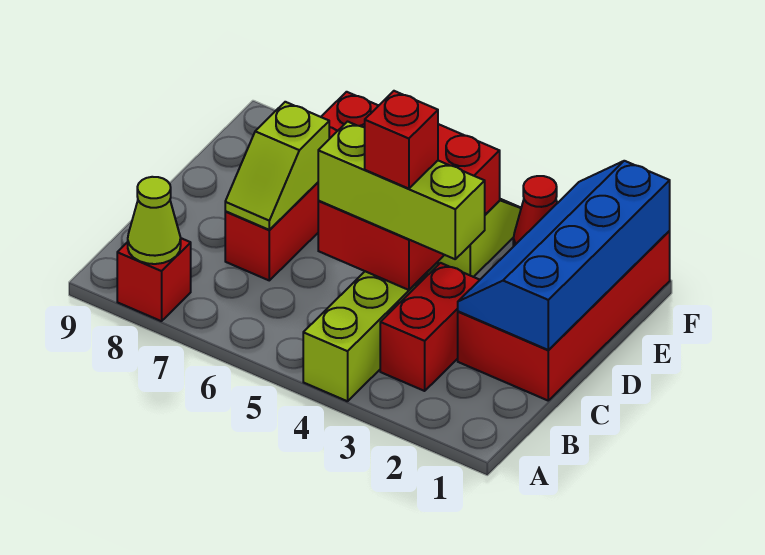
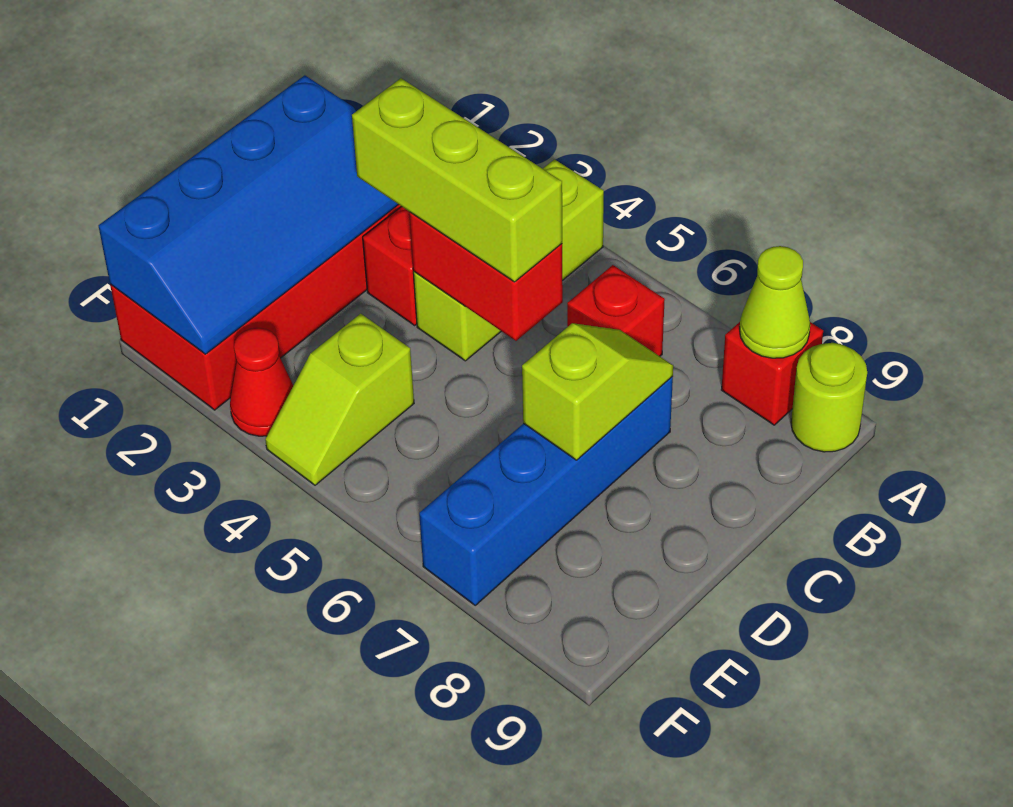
none -> lime round brick A9 level 1
red brick C4:E5 level 2 -> red brick C4:C5 level 2
red brick C4 level 4 -> red brick B6 level 1
red brick C7:F7 level 1 -> blue brick C7:F7 level 1

